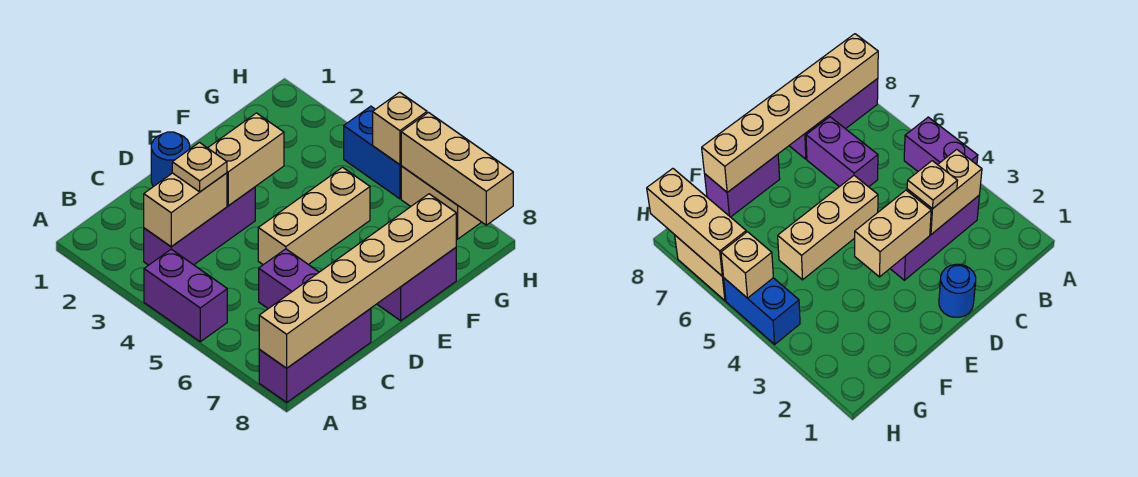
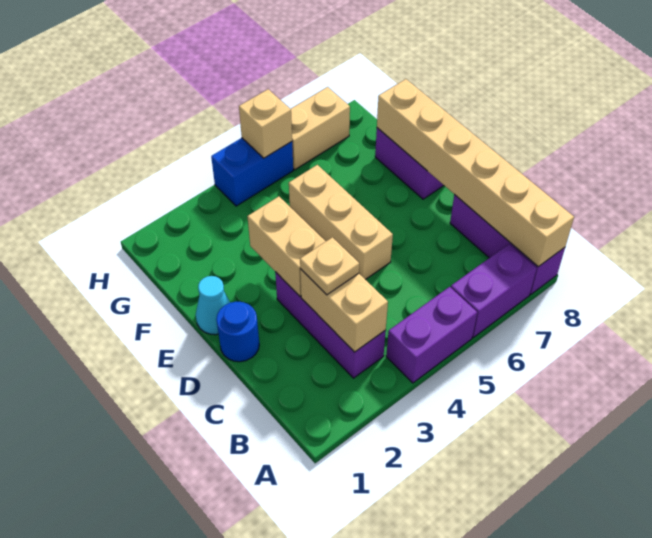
purple brick C6:C7 level 1 -> purple brick A6:A7 level 1
none -> cyan cone E1 level 1
tan brick H6:H8 level 2 -> none

